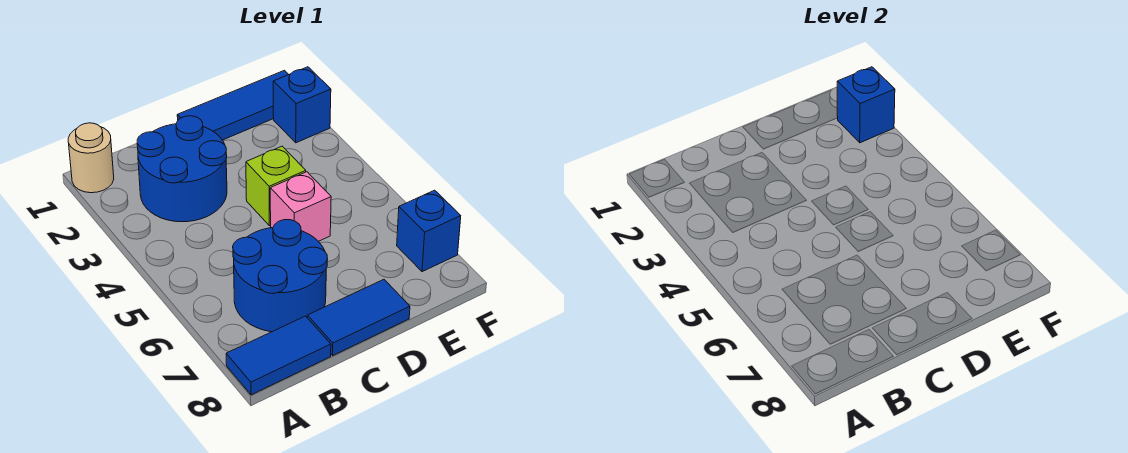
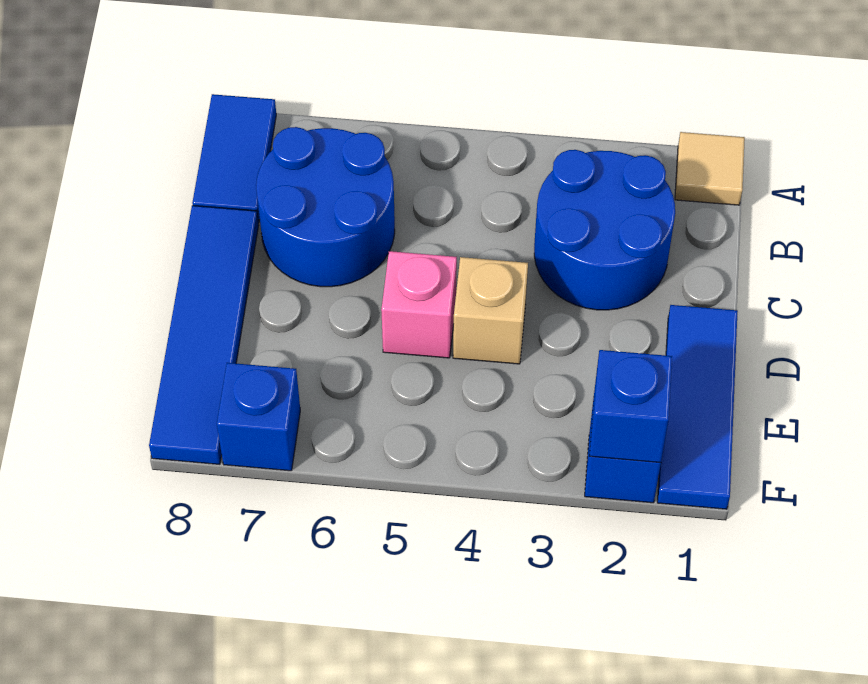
tan round brick A1 level 1 -> tan tile A1 level 1
blue tile C8:D8 level 1 -> blue tile C8:F8 level 1
lime brick D4 level 1 -> tan brick D4 level 1

